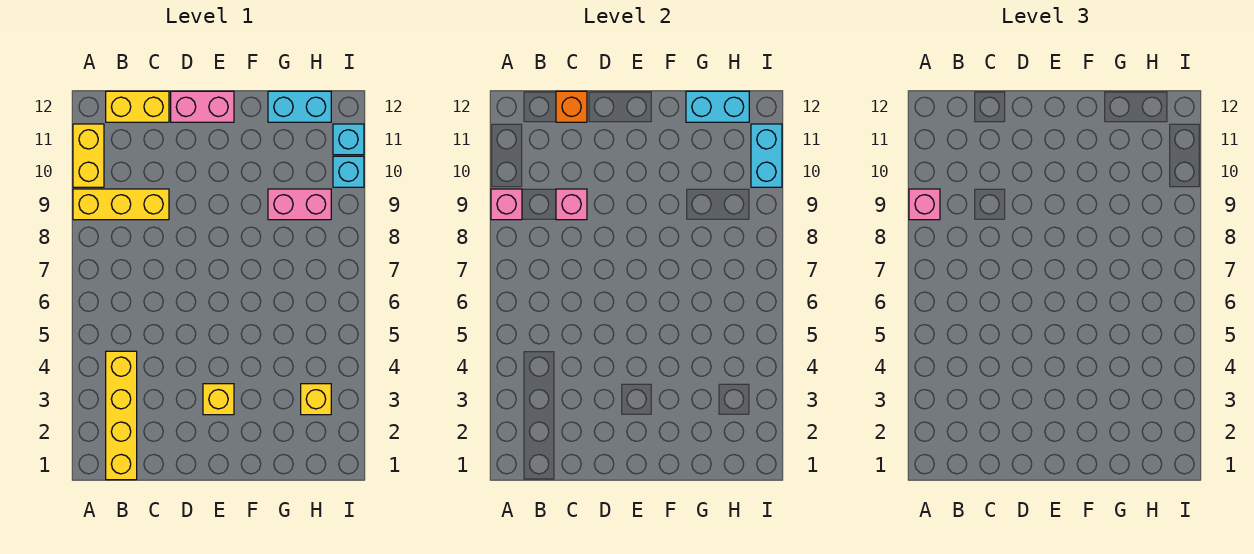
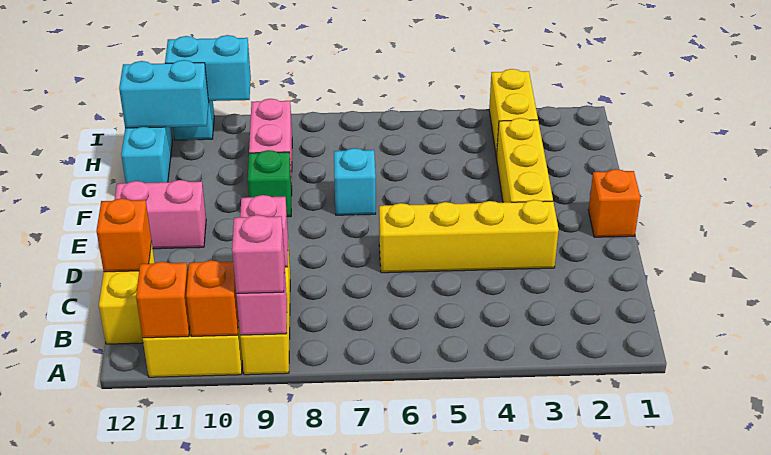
none -> orange brick A10 level 2
none -> orange brick A11 level 2
yellow brick B1:B4 level 1 -> yellow brick D3:D6 level 1
pink brick D12:E12 level 1 -> pink brick E11:E12 level 1
none -> orange brick E1 level 1
yellow brick E3 level 1 -> yellow brick E3:G3 level 1
none -> green brick F9 level 1
cyan brick G12:H12 level 2 -> cyan brick H11:H12 level 2
yellow brick H3 level 1 -> yellow brick H3:I3 level 1
cyan brick I10 level 1 -> cyan brick F7 level 1

